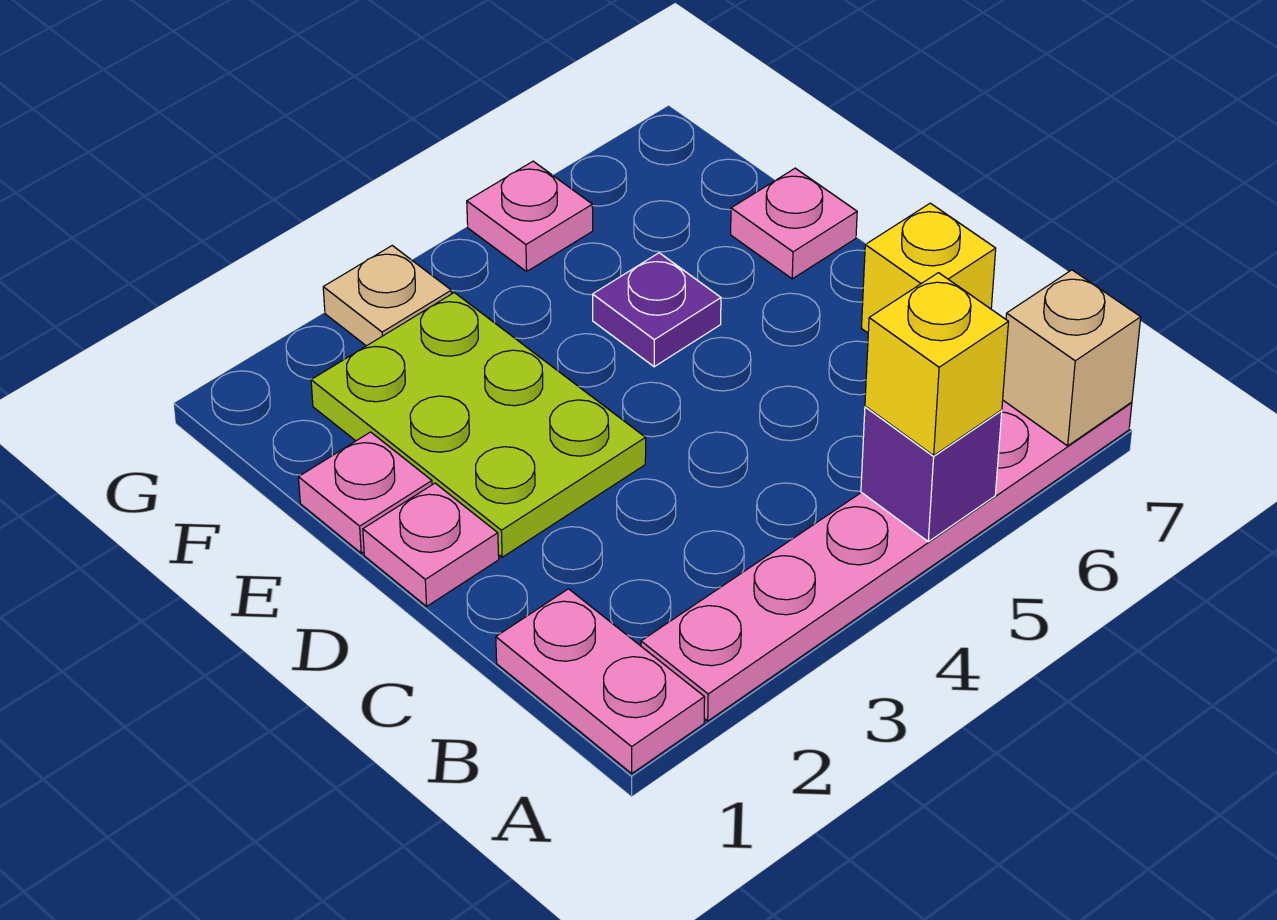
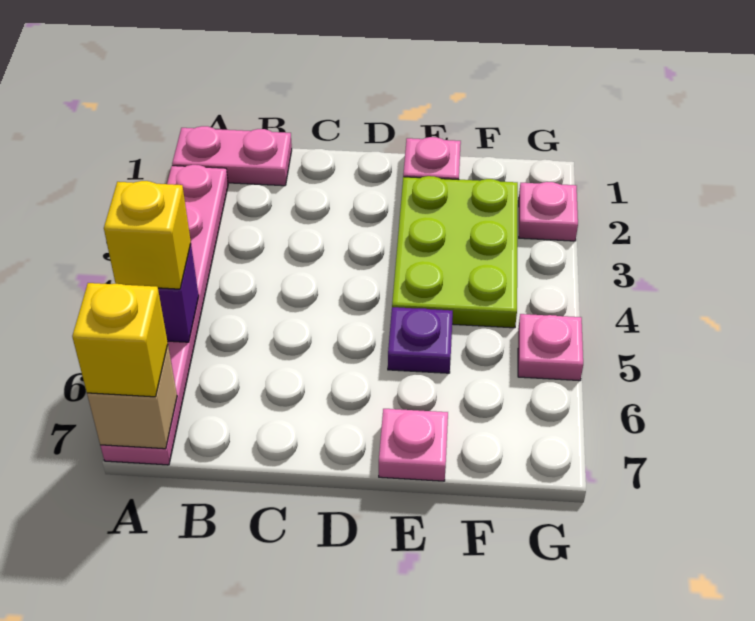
yellow brick C7 level 1 -> yellow brick A7 level 3
pink plate D1 level 1 -> pink plate G2 level 1
lime plate D2:F3 level 1 -> lime plate E2:F4 level 1
tan plate G3 level 1 -> none

